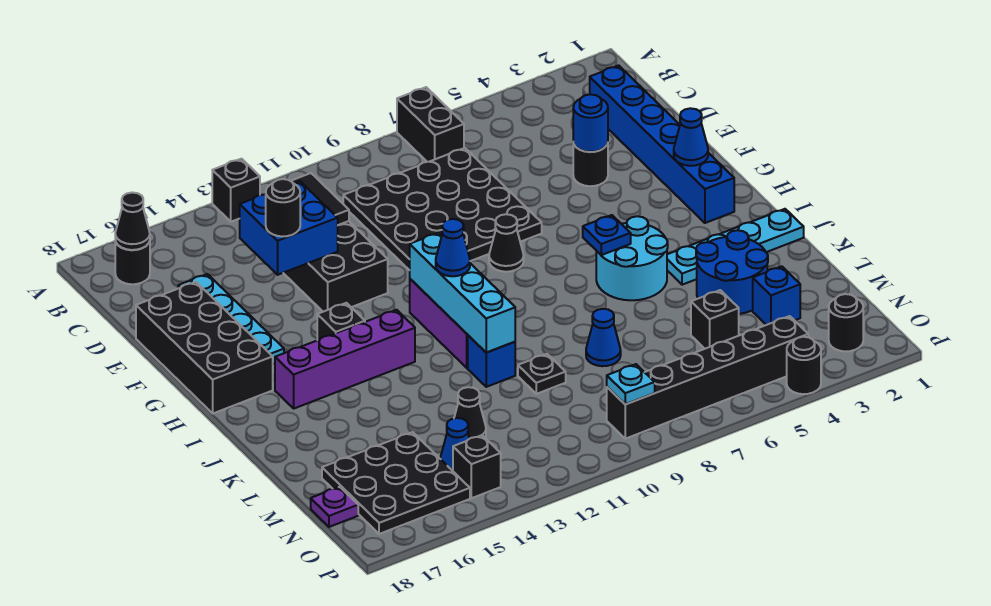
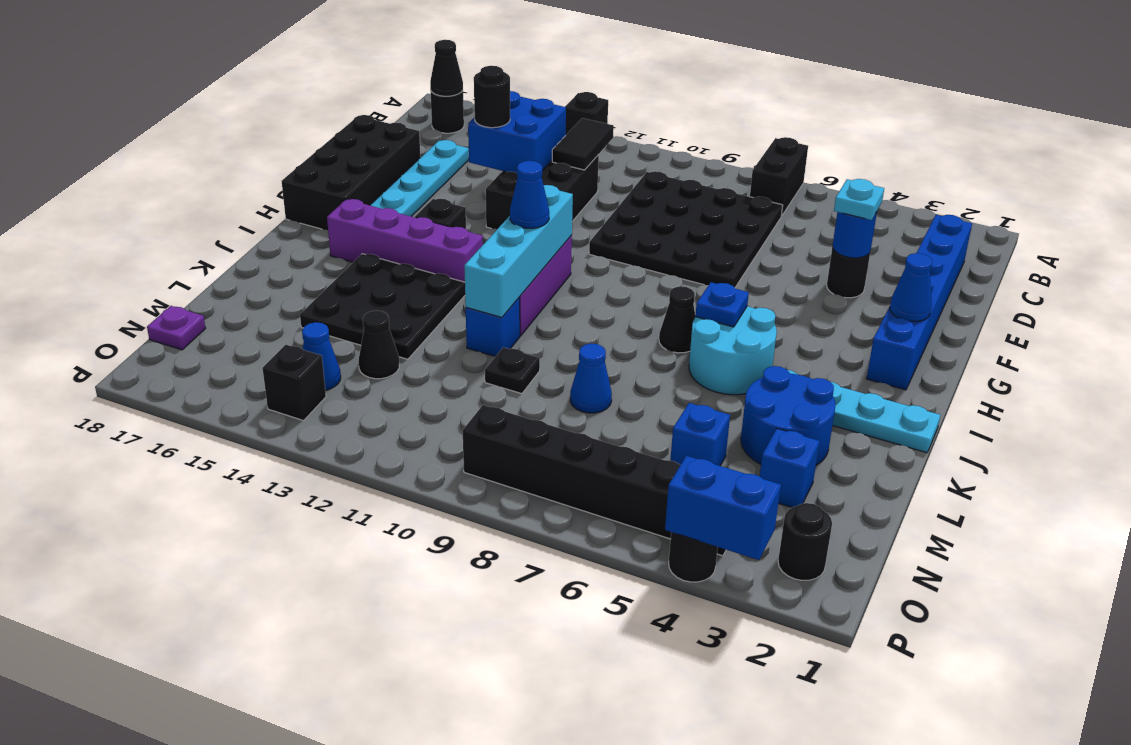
black cone G8 level 1 -> black cone I7 level 1
black brick M5 level 1 -> blue brick M5 level 1
black plate M15:O17 level 1 -> black plate J13:L15 level 1
cyan plate O9 level 2 -> cyan plate E4 level 3
none -> blue brick P3:P4 level 2

